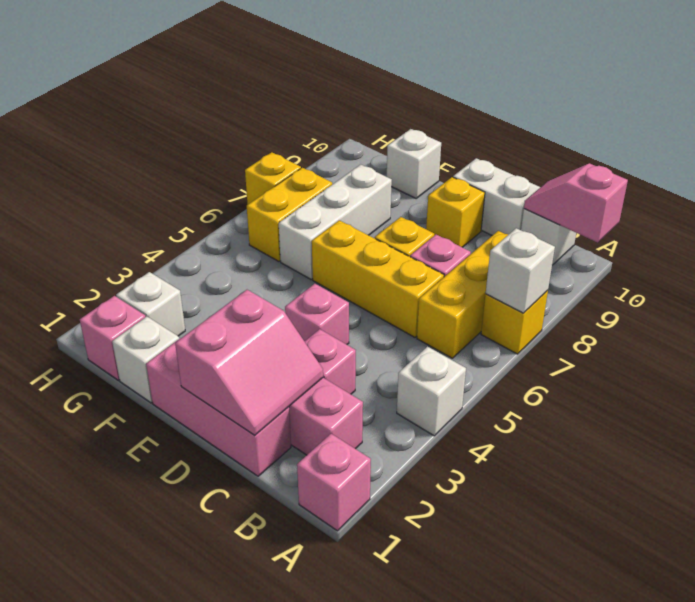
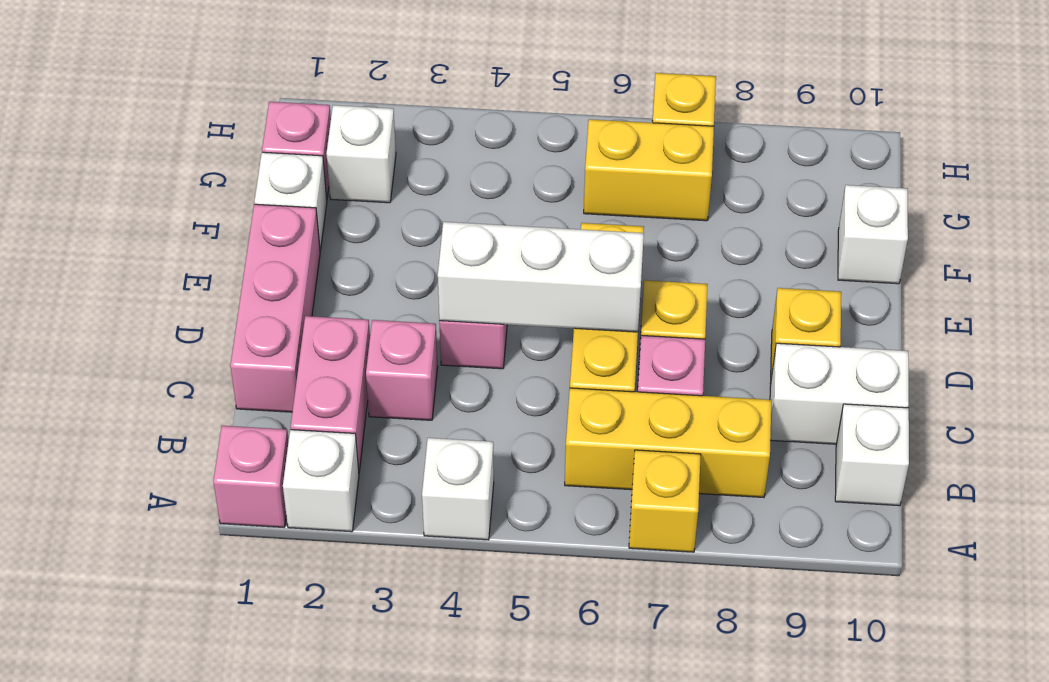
white brick A7 level 2 -> white brick A2 level 1
pink slope A10:B10 level 2 top A -> none
pink slope C1:D2 level 2 top D -> none
white brick C10:D10 level 1 -> white brick C9:C10 level 1
white brick F6:F8 level 1 -> white brick D4:D6 level 2

